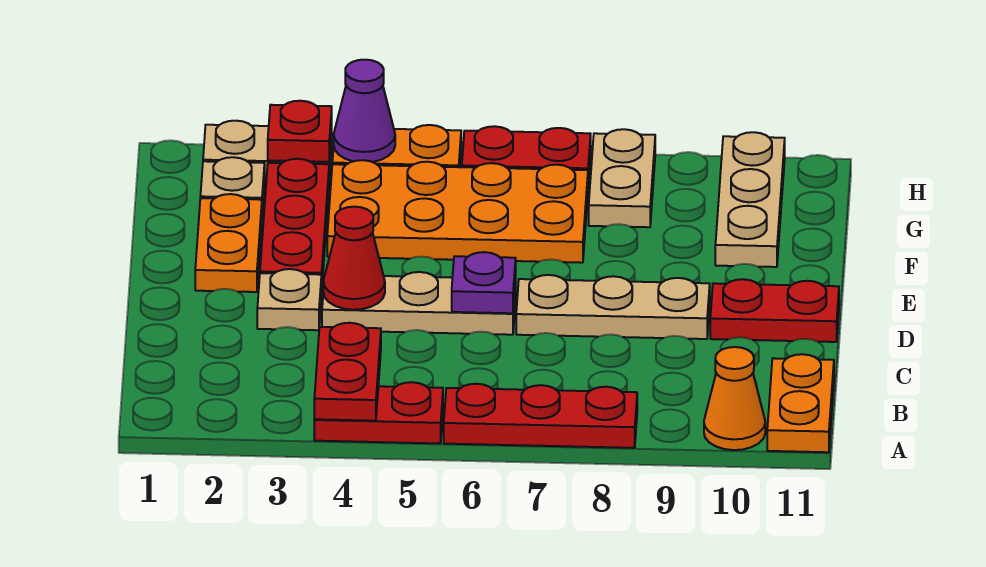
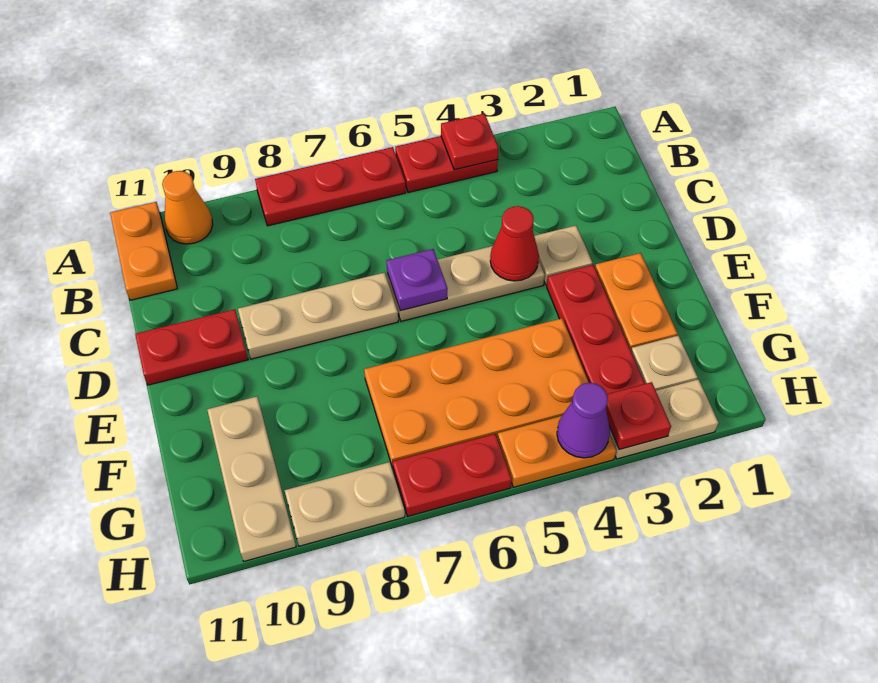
red plate A4:B4 level 2 -> red plate A4 level 2
tan plate G8:H8 level 1 -> tan plate H8:H9 level 1

